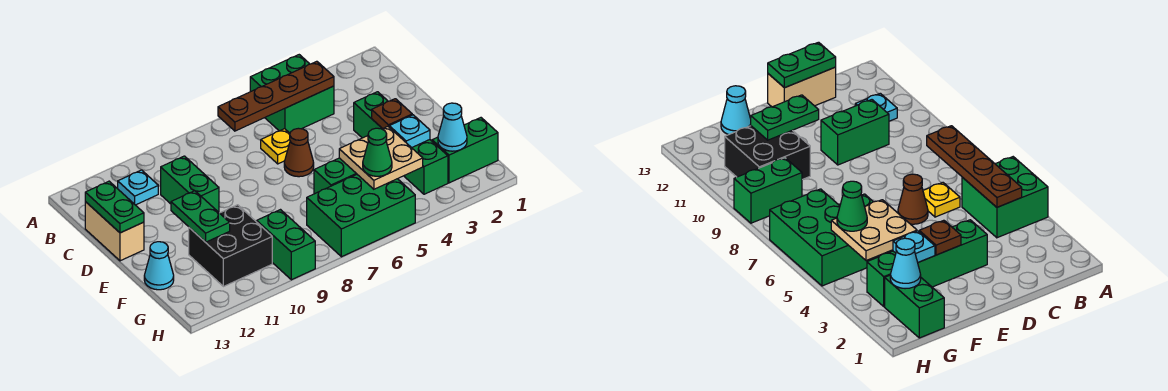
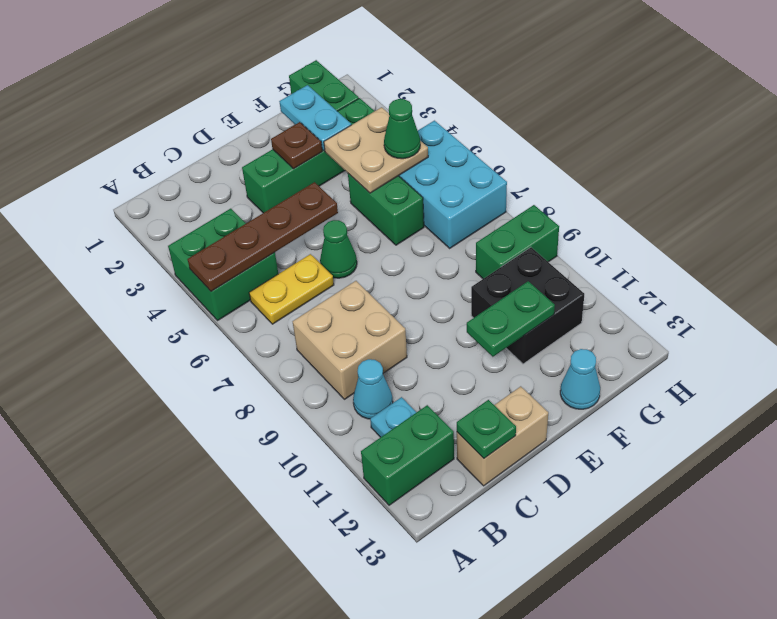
brown plate B4:B7 level 2 -> brown plate A5:D5 level 2
none -> tan brick B8:C9 level 1
yellow plate C6 level 1 -> yellow plate B6:C6 level 1
green brick C10:D10 level 1 -> green brick A12:B12 level 1
green plate C13:D13 level 2 -> green plate C13 level 2
brown cone D6 level 1 -> green cone D6 level 1
cyan plate F3 level 2 -> cyan plate F2:F3 level 2
cyan cone G2 level 2 -> cyan cone B10 level 1
green brick G5:H7 level 1 -> cyan brick G5:H7 level 1

